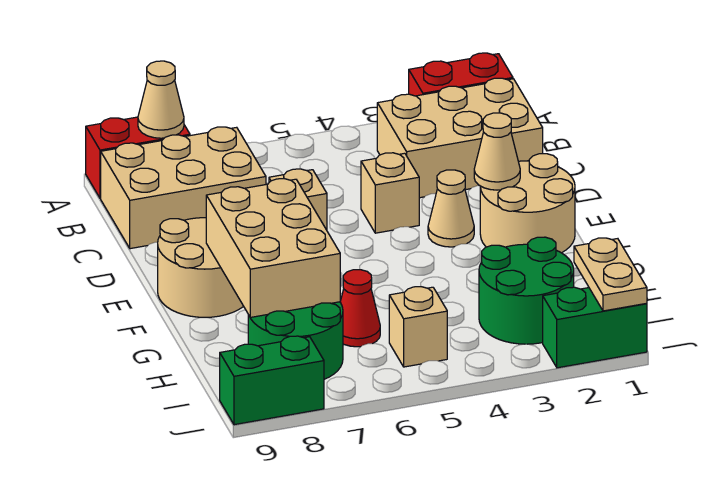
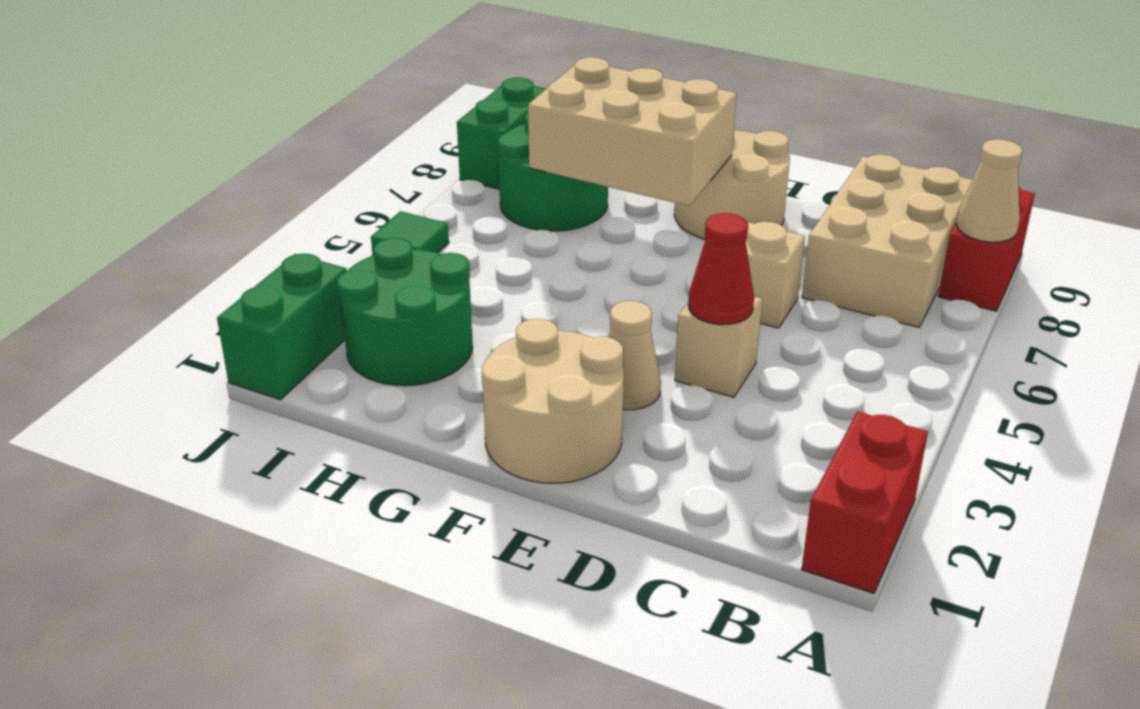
tan brick B1:C3 level 1 -> none
tan cone E2 level 2 -> none
red cone H6 level 1 -> red cone D4 level 2
tan plate I1:J1 level 2 -> none
tan brick I5 level 1 -> none
none -> green tile J5 level 1

